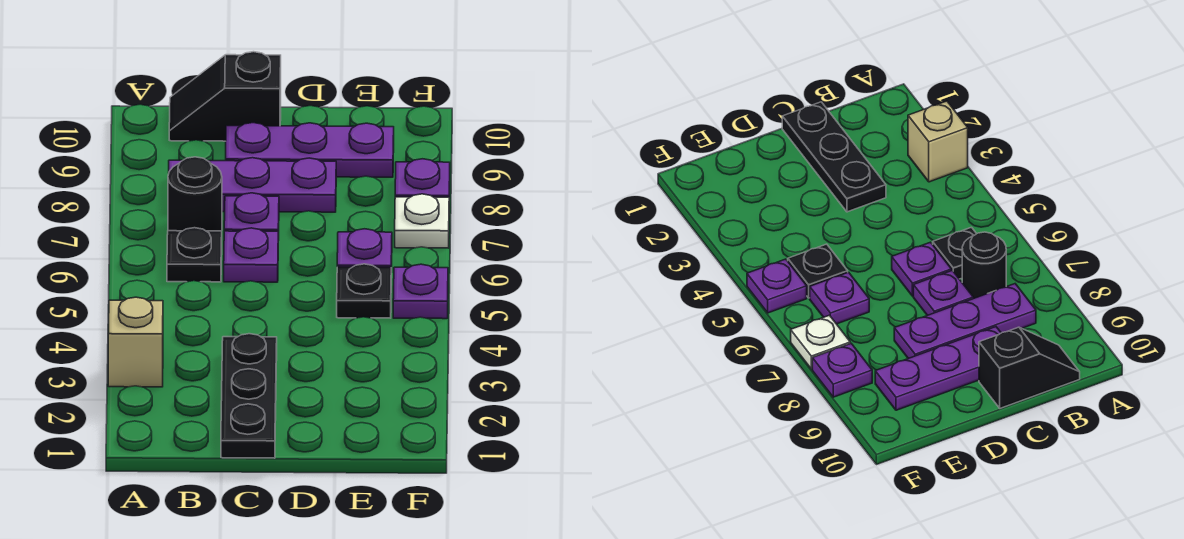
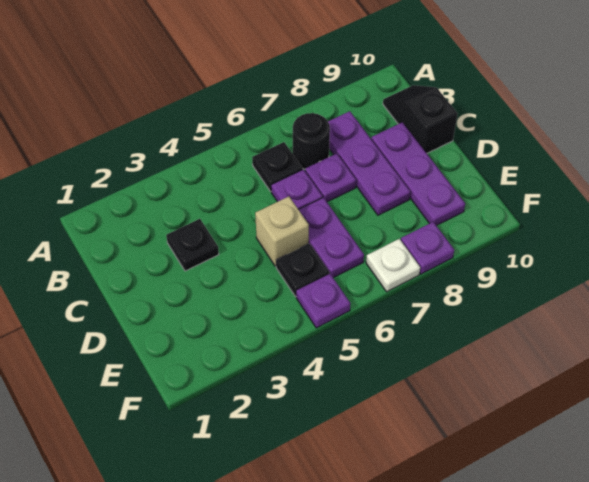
tan brick A3 level 1 -> tan brick D5 level 1
black plate C1:C3 level 1 -> black plate C3 level 1
purple plate E6 level 1 -> purple plate D6:E6 level 1

